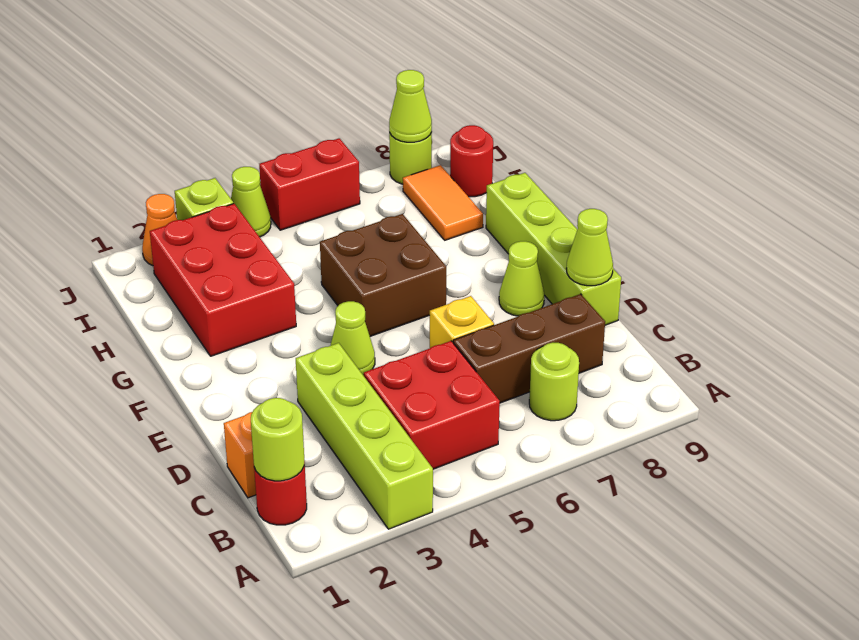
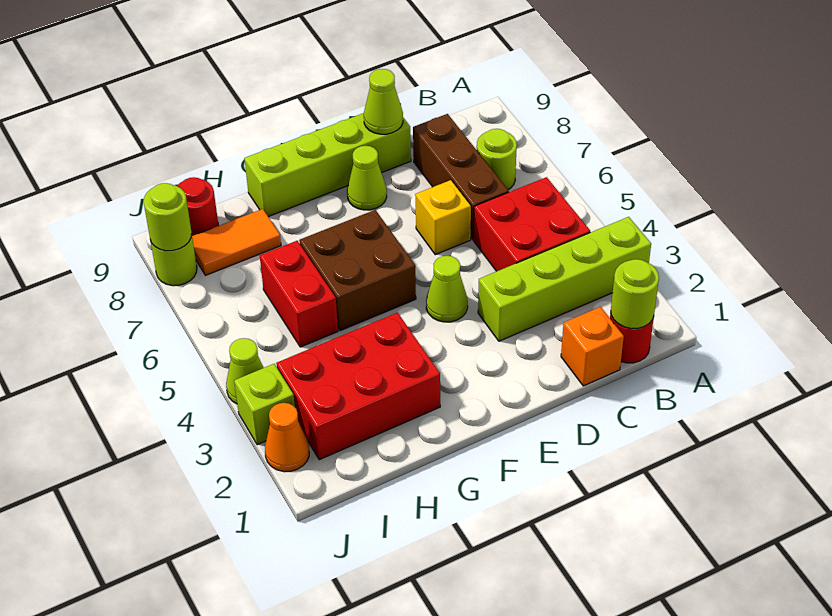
red brick J5:J6 level 1 -> red brick H5:H6 level 1
lime cone J8 level 2 -> lime round brick J8 level 2

